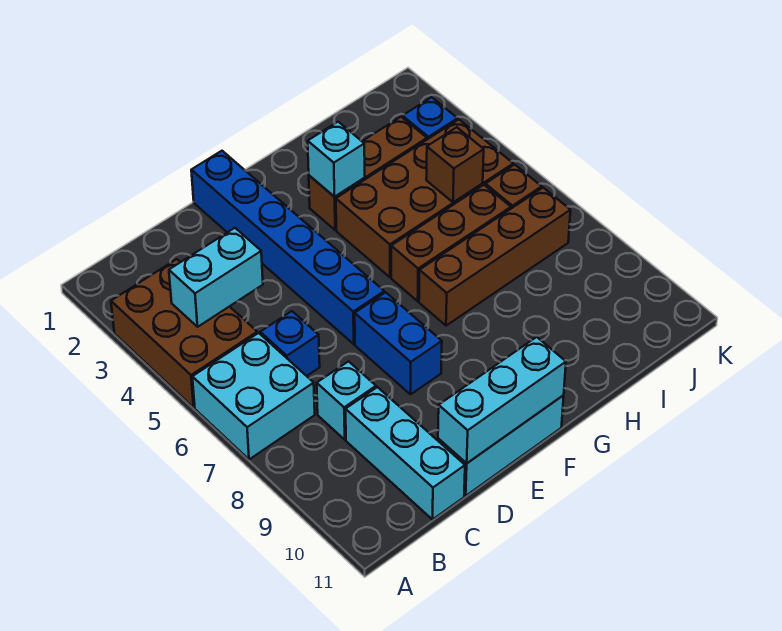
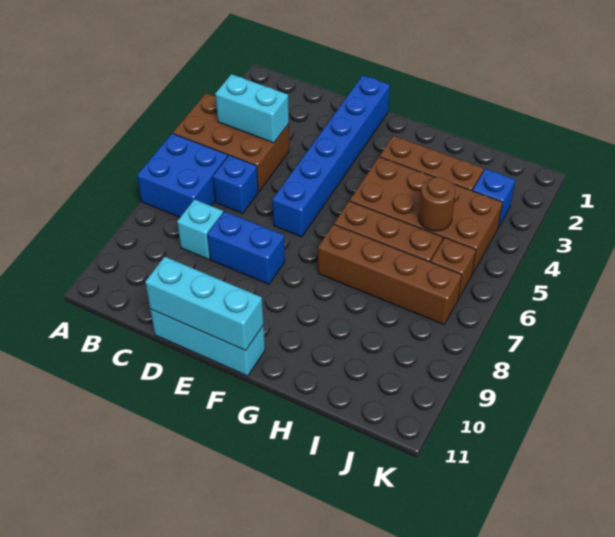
brown brick A3:B5 level 1 -> brown brick A4:C5 level 1
cyan brick A6:B7 level 1 -> blue brick A6:B7 level 1
cyan brick C9:C11 level 1 -> none
blue brick E7:E8 level 1 -> blue brick D8:E8 level 1
cyan brick G3 level 2 -> none
brown brick I5 level 2 -> brown round brick I5 level 2

